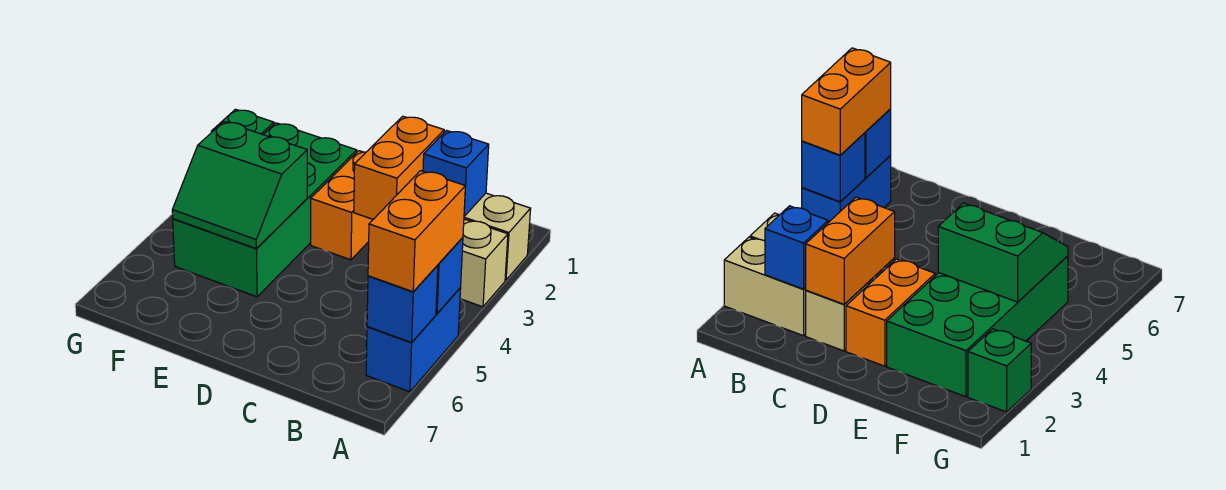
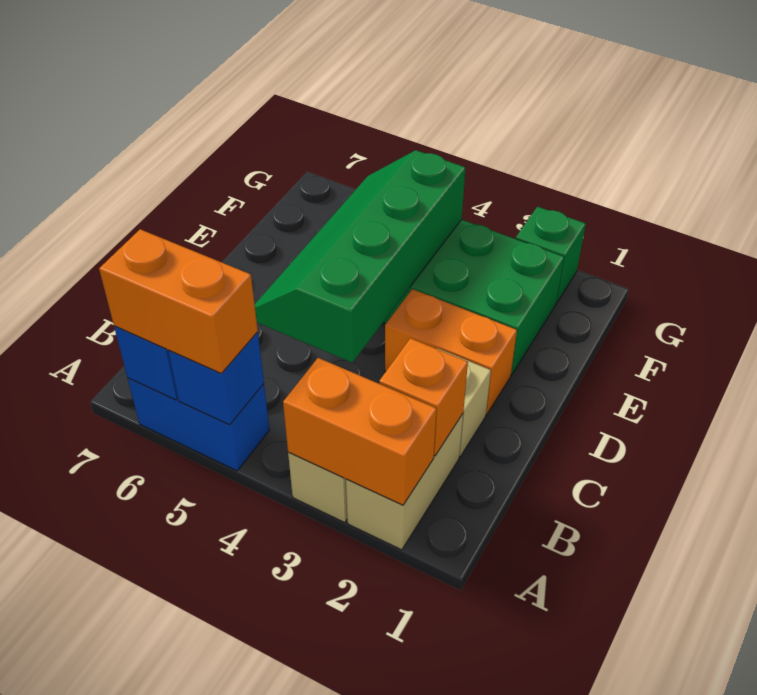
blue brick B2 level 2 -> orange brick B2 level 2
orange brick C2:C3 level 2 -> orange brick A2:A3 level 2
green slope E4:F5 level 2 top 4 -> green slope C4:F5 level 2 top 4

